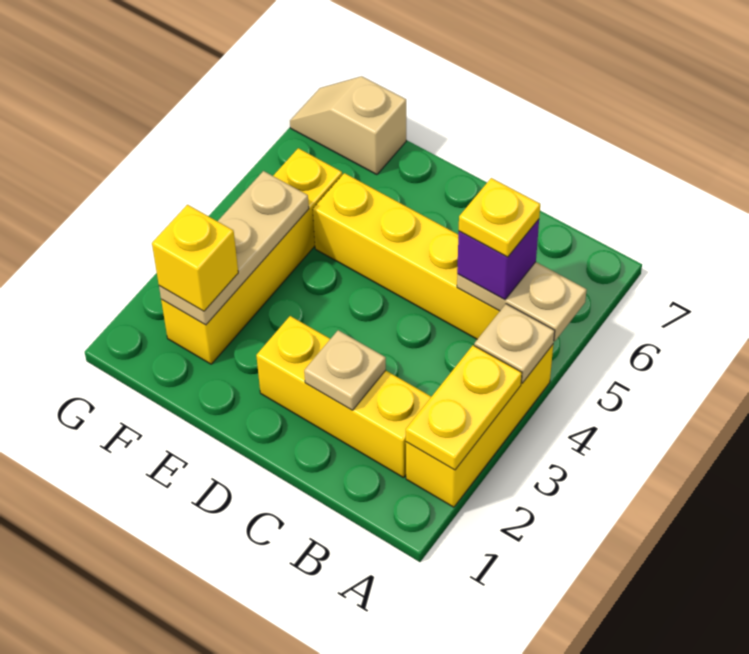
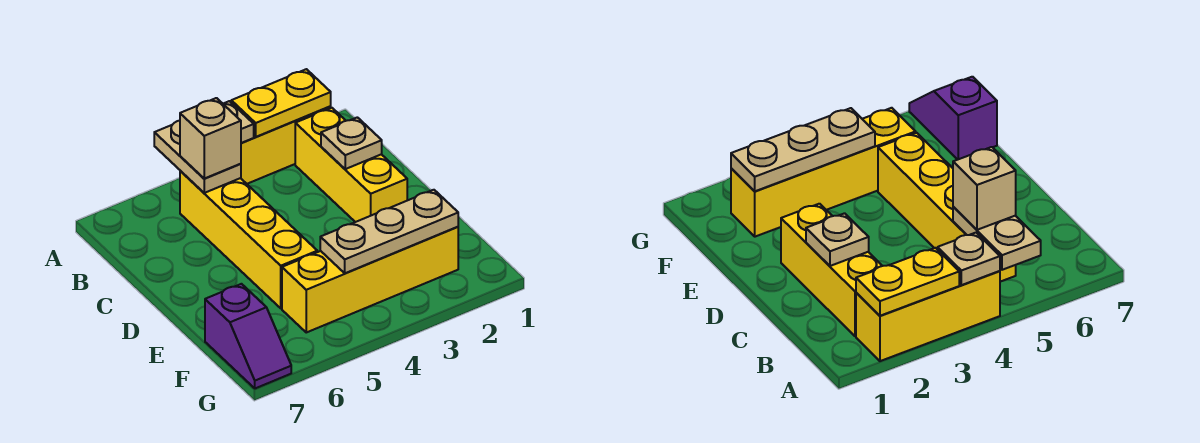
purple brick B5 level 3 -> tan brick B5 level 3
yellow plate B5 level 4 -> none
yellow brick F2 level 3 -> none
tan slope F7:G7 level 1 top F -> purple slope F7:G7 level 1 top F

